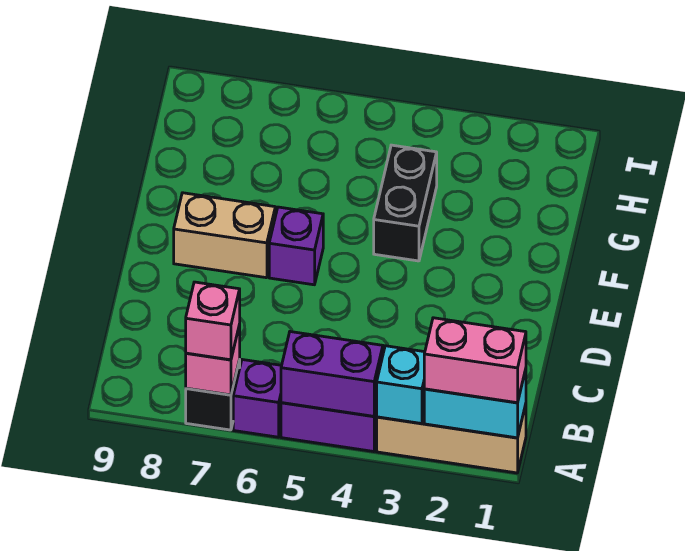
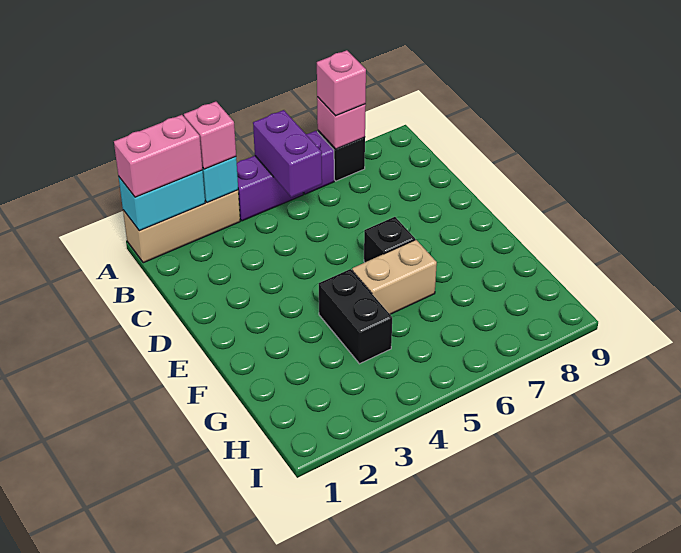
none -> pink brick A3 level 3
purple brick A4:A5 level 2 -> purple brick A5:B5 level 2
purple brick E6 level 1 -> black brick E6 level 1
tan brick E7:E8 level 1 -> tan brick F5:F6 level 1

